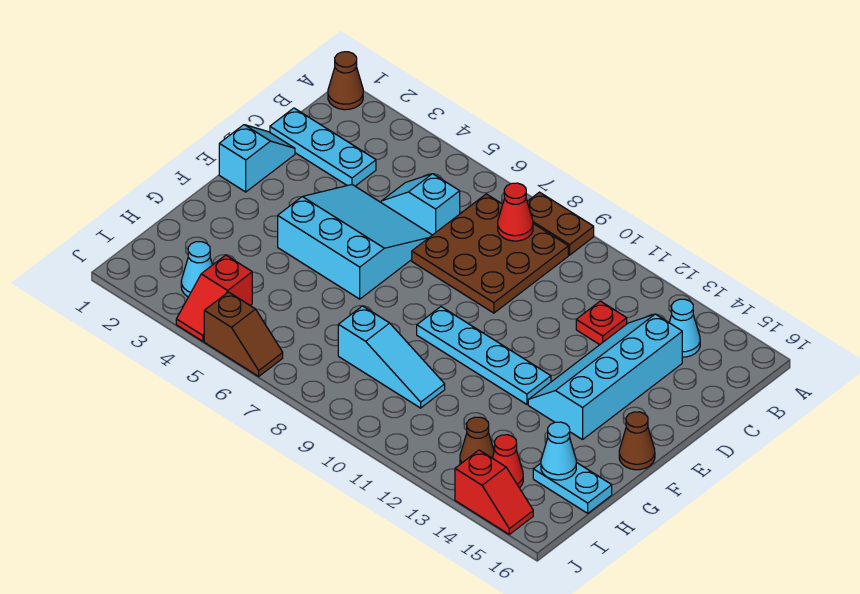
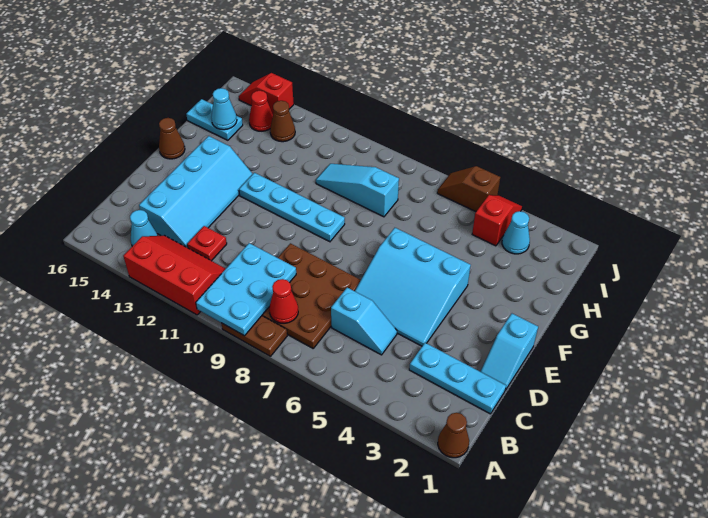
none -> cyan plate A9:C10 level 2
none -> red slope A11:B13 level 1 top A

